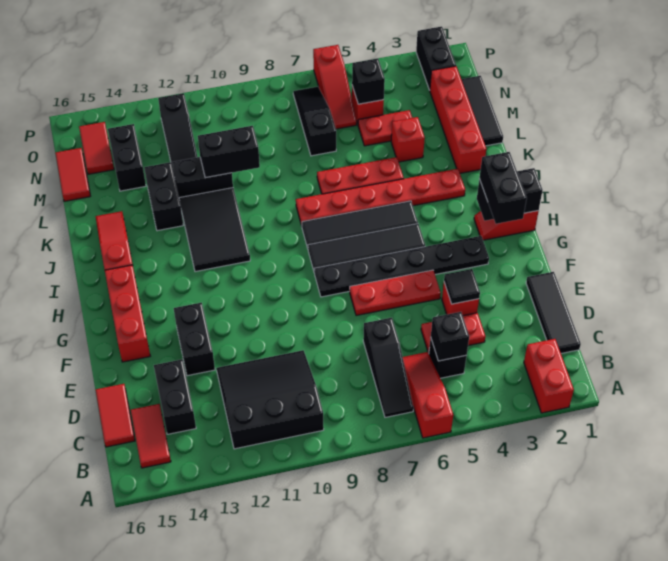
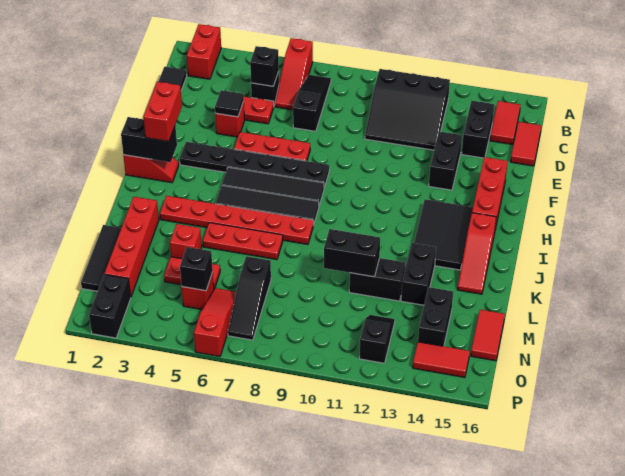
black brick G2:H2 level 3 -> red brick G2:H2 level 3
black tile I11:K12 level 1 -> black tile H13:J14 level 1
black slope M12:O12 level 1 top O -> black slope N12:O12 level 1 top O
red tile N15:O15 level 1 -> red tile O14:O15 level 1

